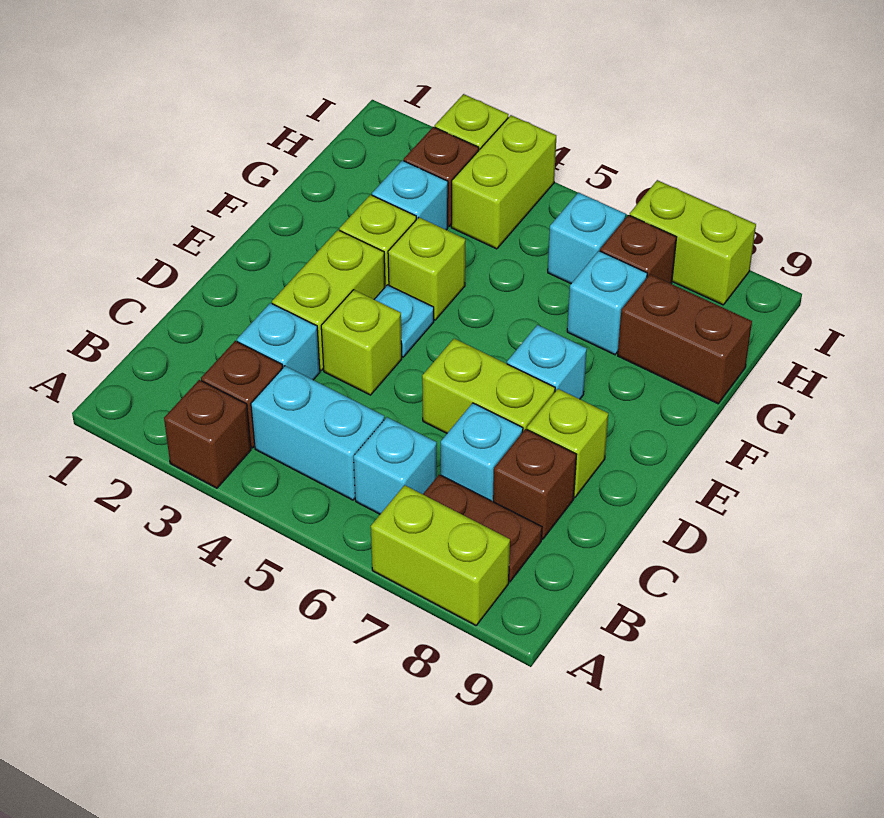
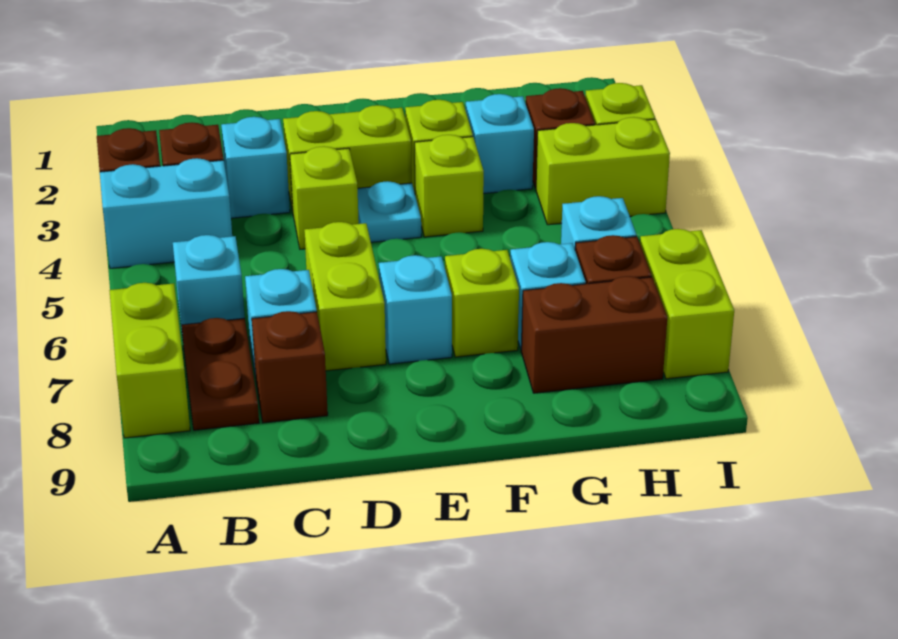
cyan brick B4:B5 level 1 -> cyan brick A4:B4 level 1
lime brick D8 level 1 -> lime brick F7 level 1
brown brick G8:G9 level 1 -> brown brick G8:H8 level 1

